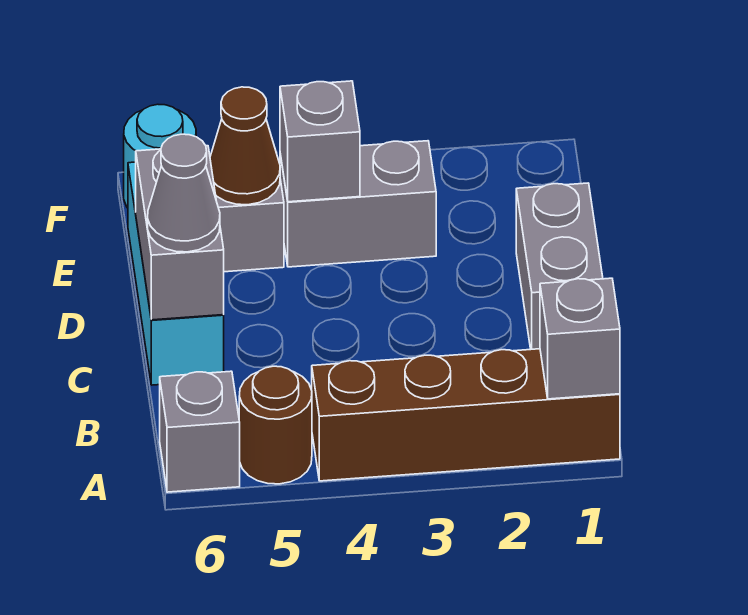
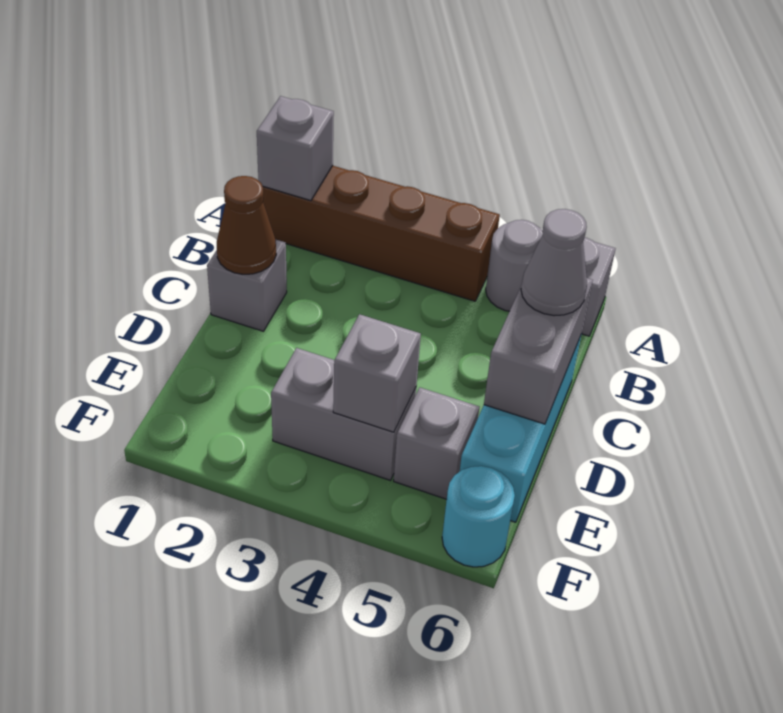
brown round brick A5 level 1 -> grey round brick A5 level 1
grey brick C1:D1 level 1 -> grey brick C1 level 1
brown cone E5 level 2 -> brown cone C1 level 2

